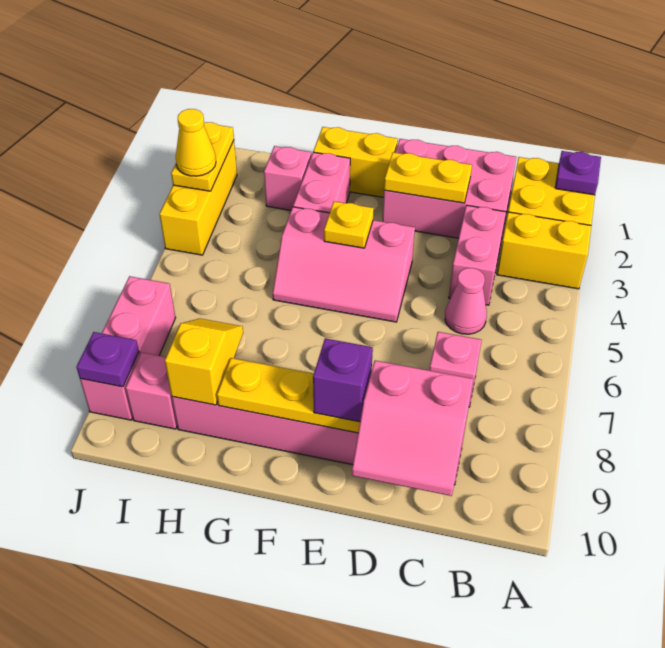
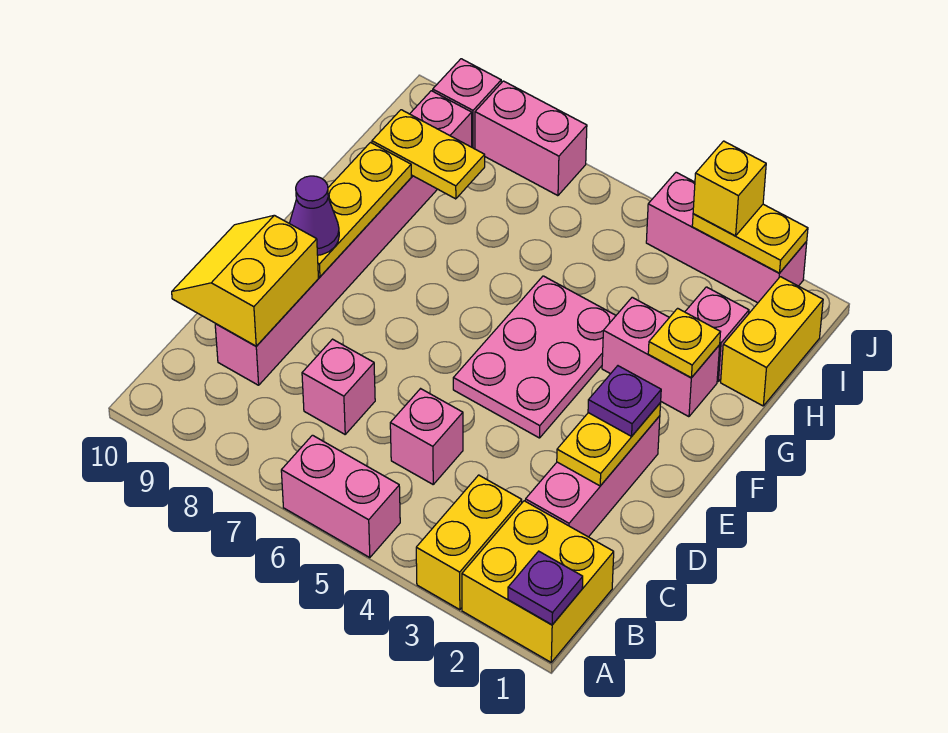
pink brick C1:E2 level 1 -> pink brick C2:E2 level 1
pink brick C3:C4 level 1 -> pink brick A5:A6 level 1
pink cone C5 level 1 -> pink brick C5 level 1
pink slope C9:D10 level 2 top 9 -> yellow slope C9:D10 level 2 top 9
pink slope E4:G5 level 1 top 4 -> pink plate E4:G5 level 1
purple brick E9 level 3 -> purple cone E9 level 3
yellow brick F1:G1 level 1 -> yellow brick H1:I1 level 1
yellow plate F4 level 2 -> yellow plate G2 level 2
yellow slope H8:H9 level 2 top 9 -> yellow plate H8:H9 level 2
yellow brick J2:J4 level 1 -> pink brick J2:J4 level 1
yellow cone J3 level 3 -> yellow brick J3 level 3
purple plate J9 level 2 -> purple plate E2 level 3

